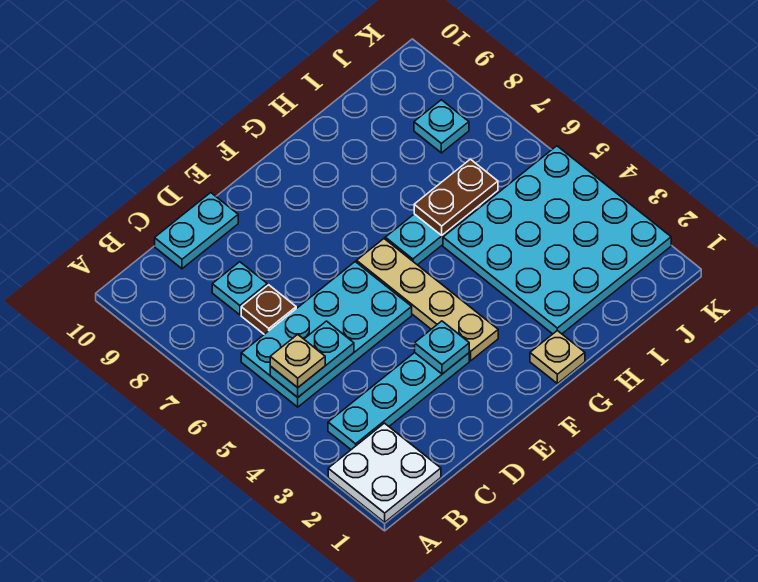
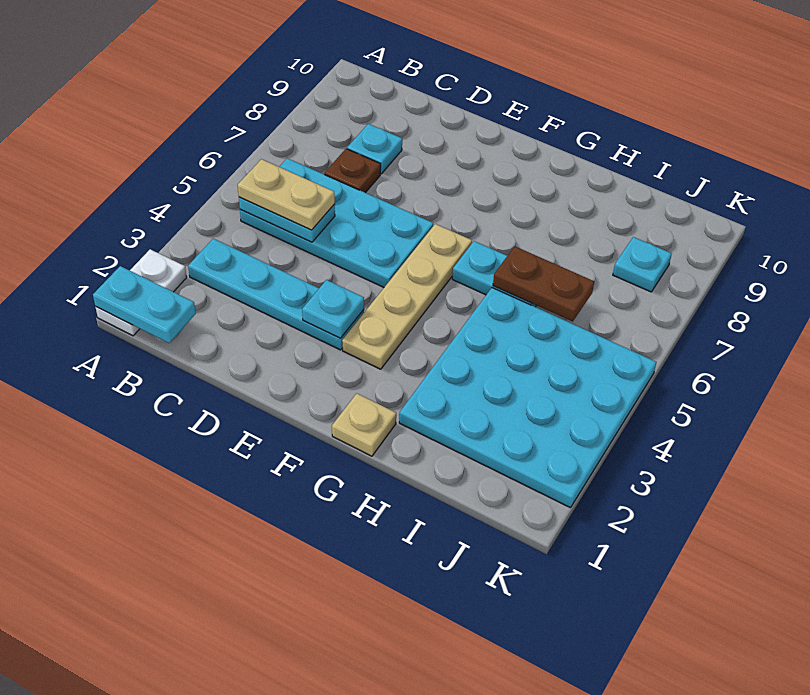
white plate A1:B2 level 1 -> white plate A1:A2 level 1
tan plate B5 level 3 -> tan plate B5:C5 level 3
cyan plate C10:D10 level 1 -> cyan plate A1:B1 level 2

